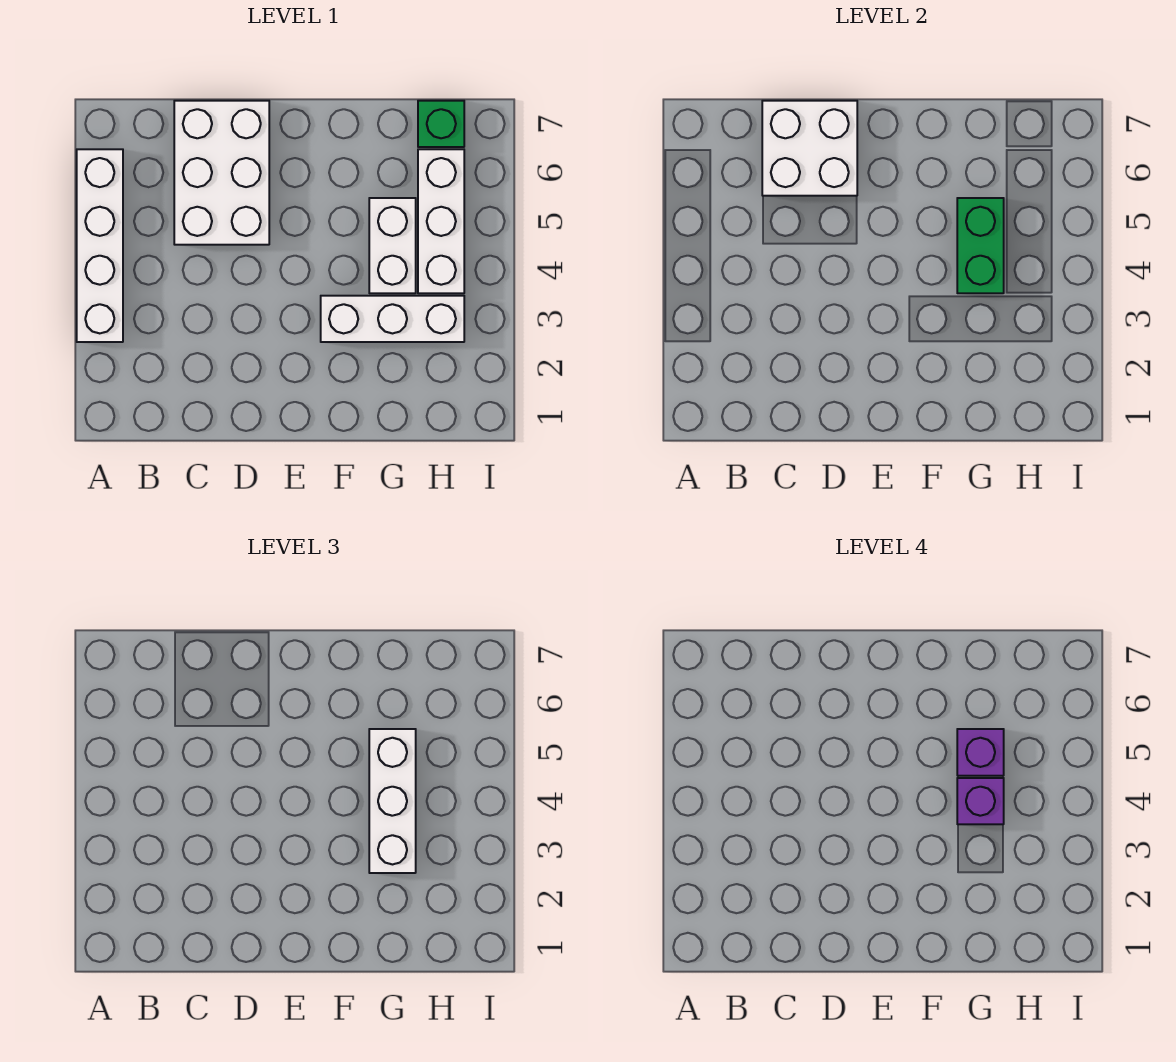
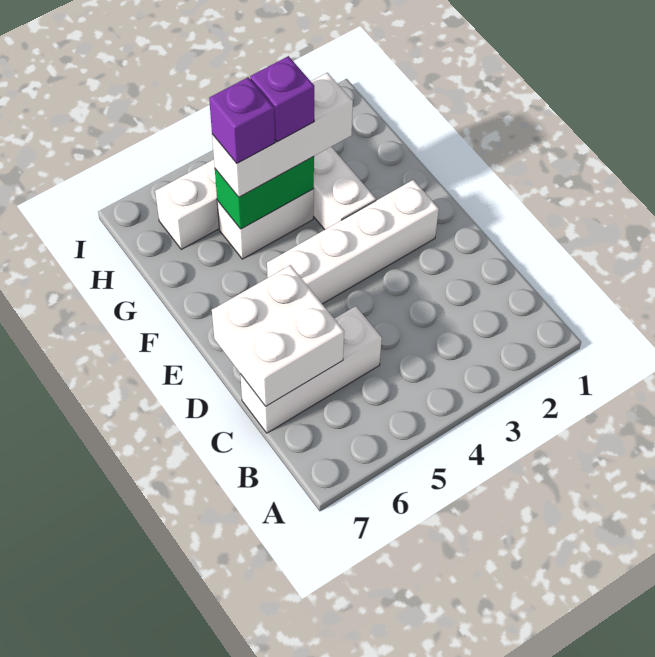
white brick A3:A6 level 1 -> white brick E2:E5 level 1
white brick C5:D7 level 1 -> white brick C5:C7 level 1
green brick H7 level 1 -> none

